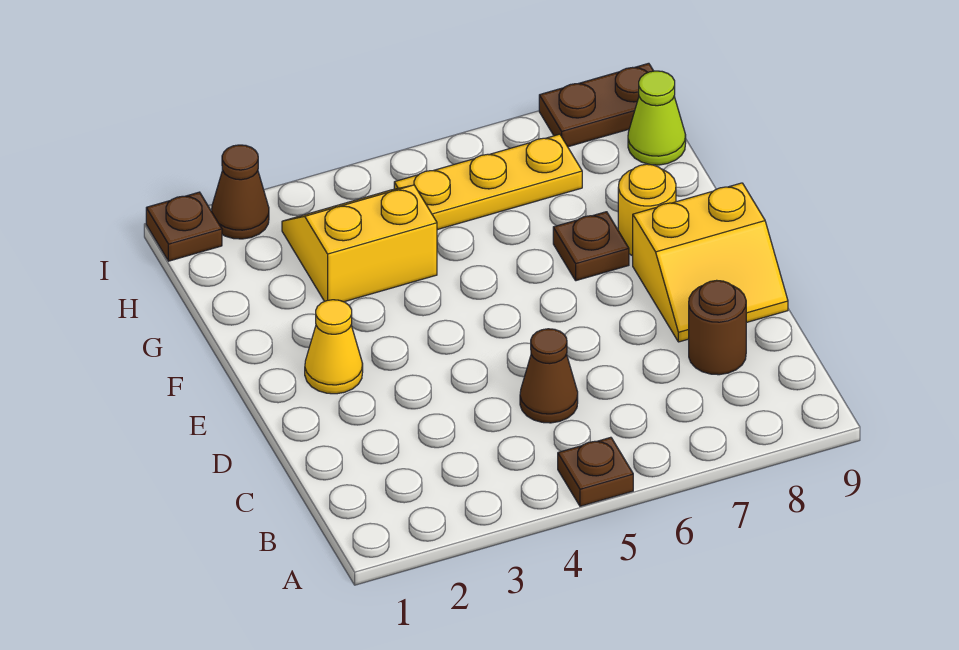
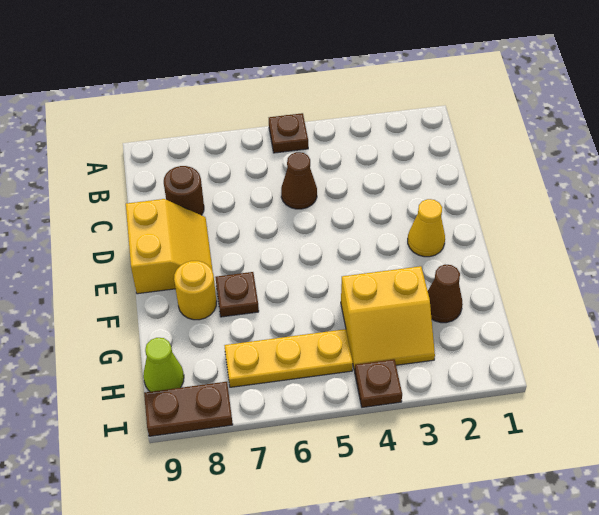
yellow slope D8:E9 level 1 top E -> yellow slope D8:E9 level 1 top 9
brown plate I1 level 1 -> brown plate I4 level 1
brown cone I2 level 1 -> brown cone G2 level 1

